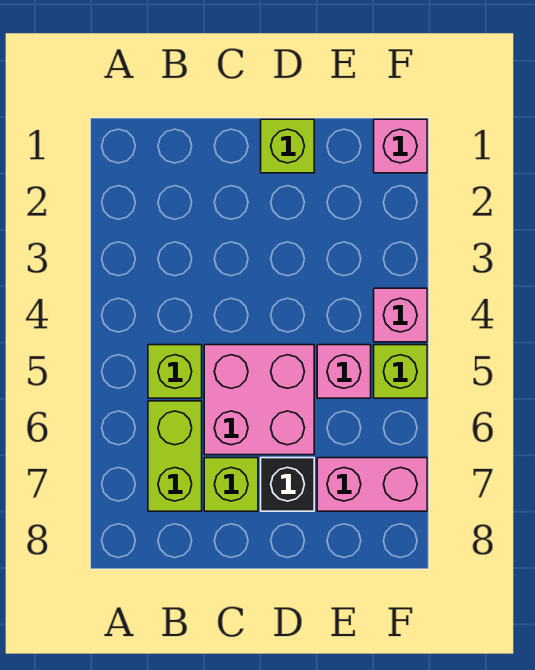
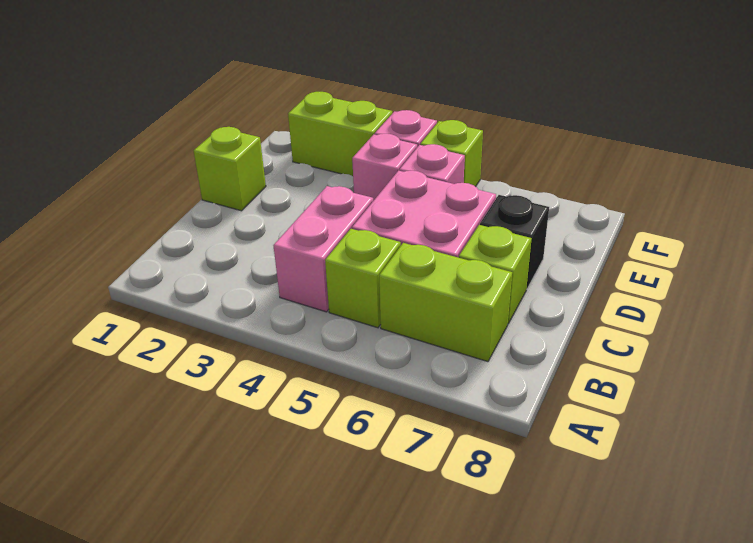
pink brick E7:F7 level 1 -> pink brick B4:C4 level 1
pink brick F1 level 1 -> pink brick E4 level 1
none -> lime brick F2:F3 level 1

